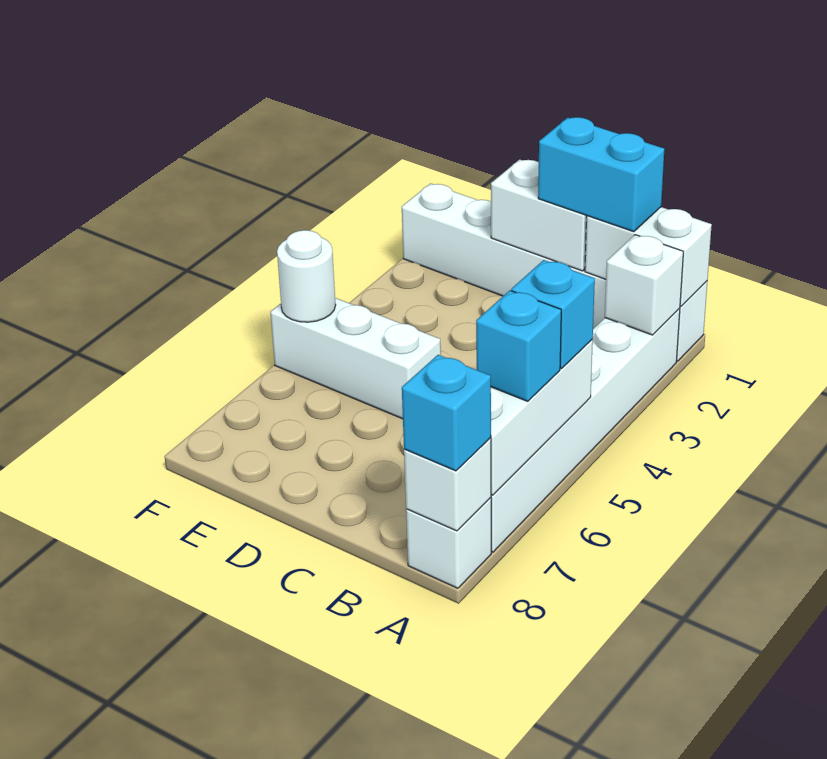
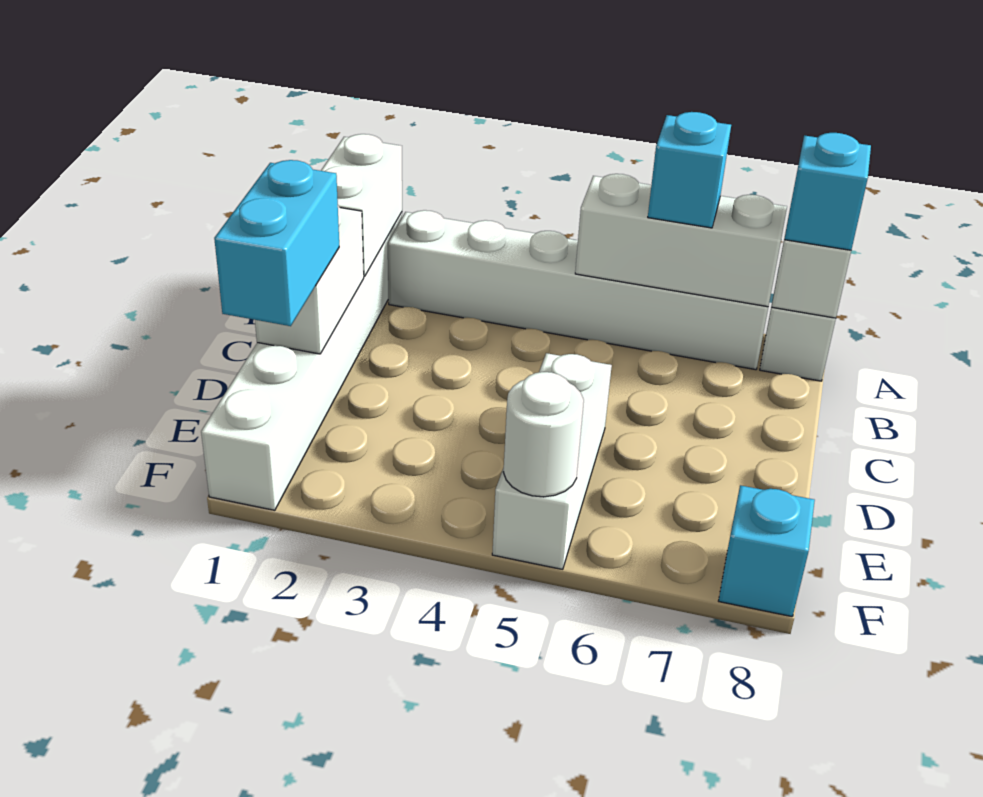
white brick A2 level 2 -> none
cyan brick A5 level 3 -> cyan brick F8 level 1
cyan brick B1:C1 level 3 -> cyan brick D1:E1 level 3

